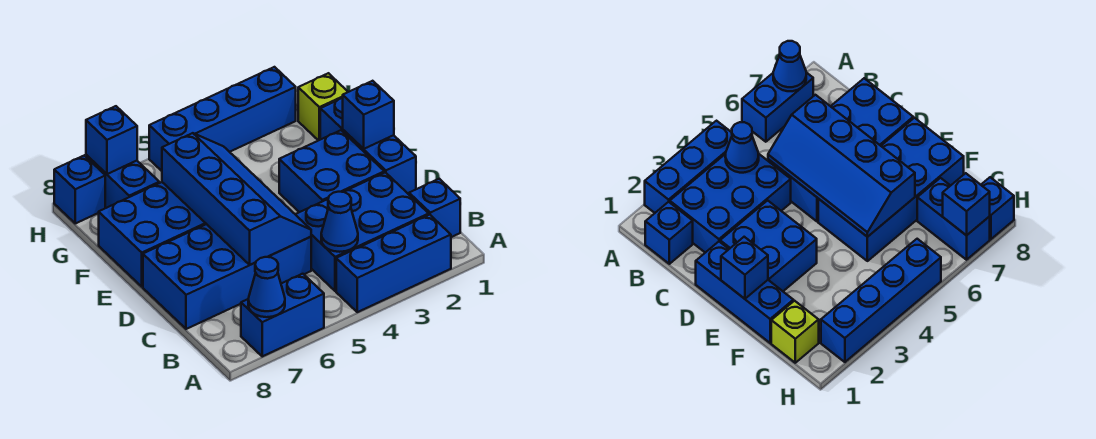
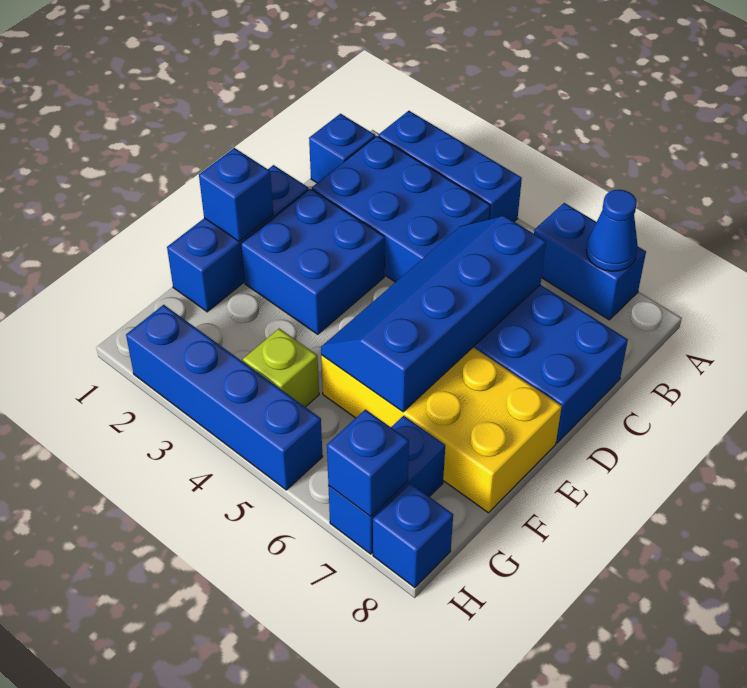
blue cone B4 level 2 -> none
blue brick E5:F8 level 1 -> yellow brick E5:F8 level 1
lime brick G1 level 1 -> lime brick G4 level 1

